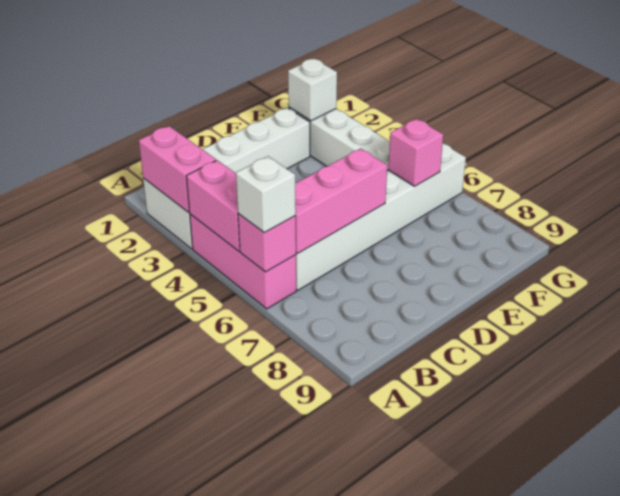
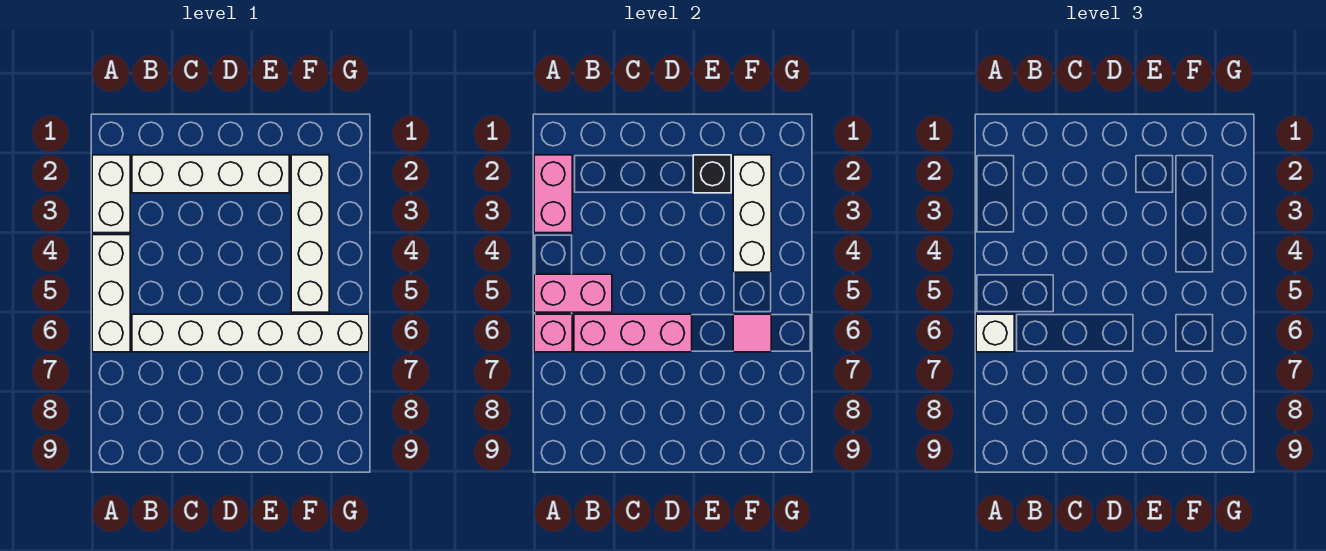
pink brick A4:A6 level 1 -> white brick A4:A6 level 1
pink brick A4:A5 level 2 -> pink brick A5:B5 level 2
none -> black brick E2 level 2
white brick F2 level 2 -> white brick F2:F4 level 2
pink brick F6 level 2 -> pink tile F6 level 2

